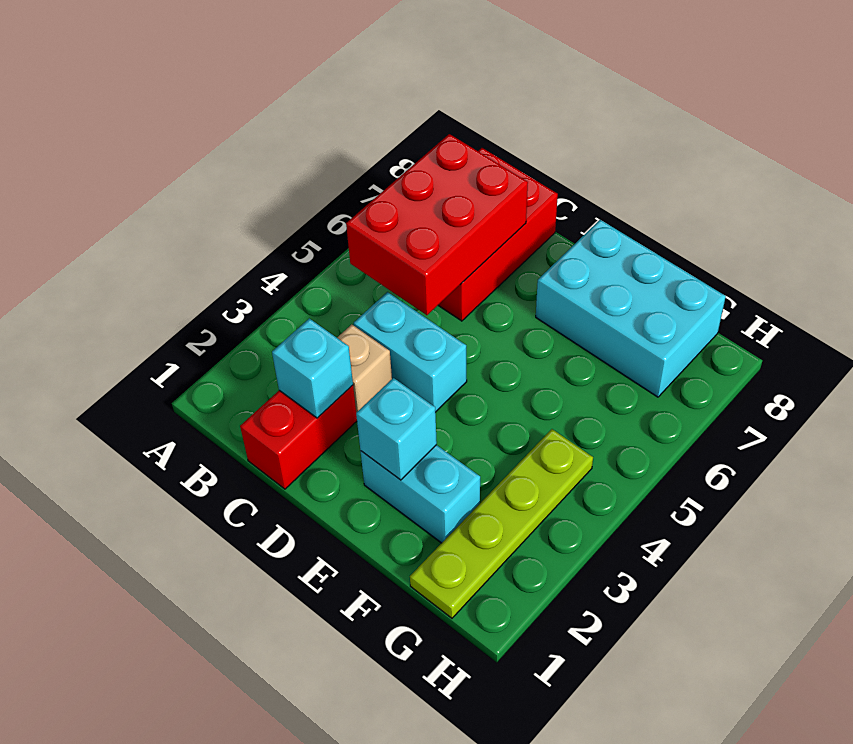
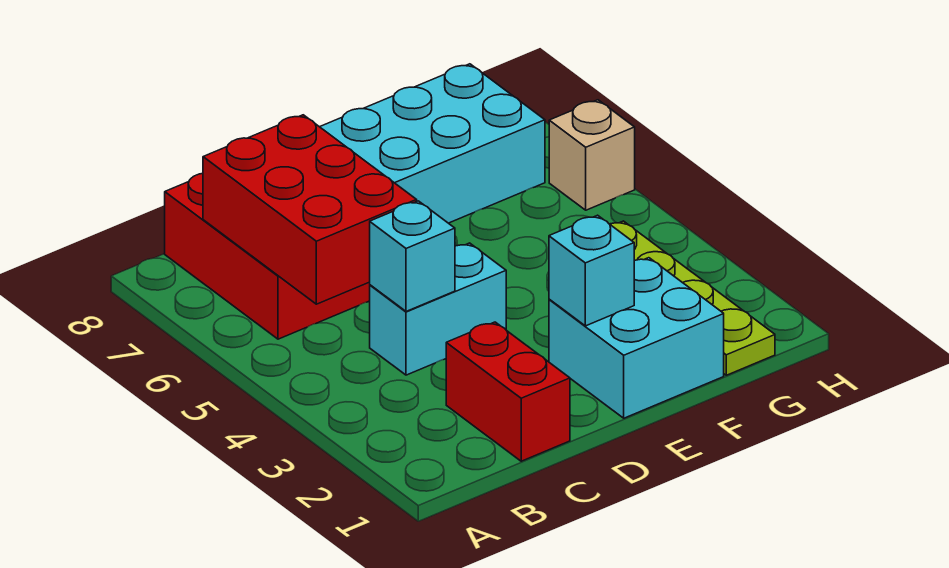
cyan brick C2 level 2 -> cyan brick C4 level 2
tan brick C3 level 1 -> tan brick H6 level 1
cyan brick E2:F2 level 1 -> cyan brick E1:F2 level 1

